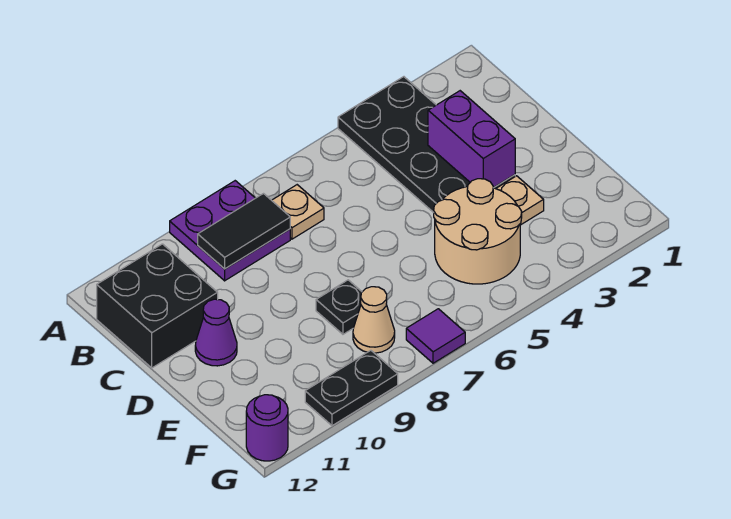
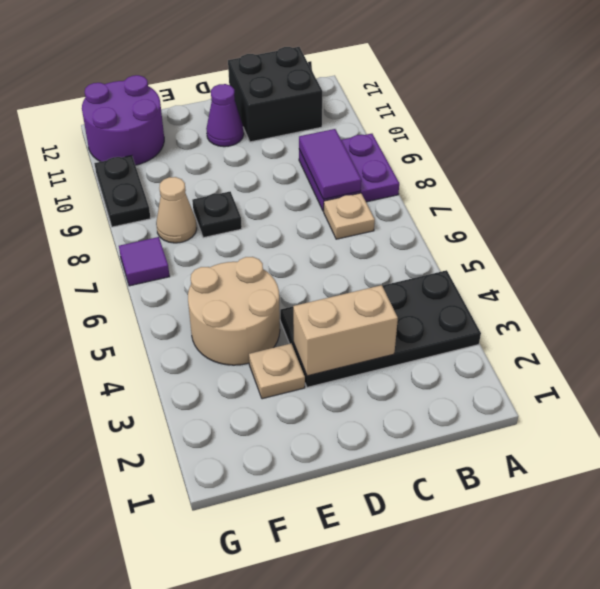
black tile B8:B9 level 2 -> purple tile B8:B9 level 2
purple brick C3:D3 level 2 -> tan brick C3:D3 level 2
purple round brick G12 level 1 -> purple round brick F11:G12 level 1

